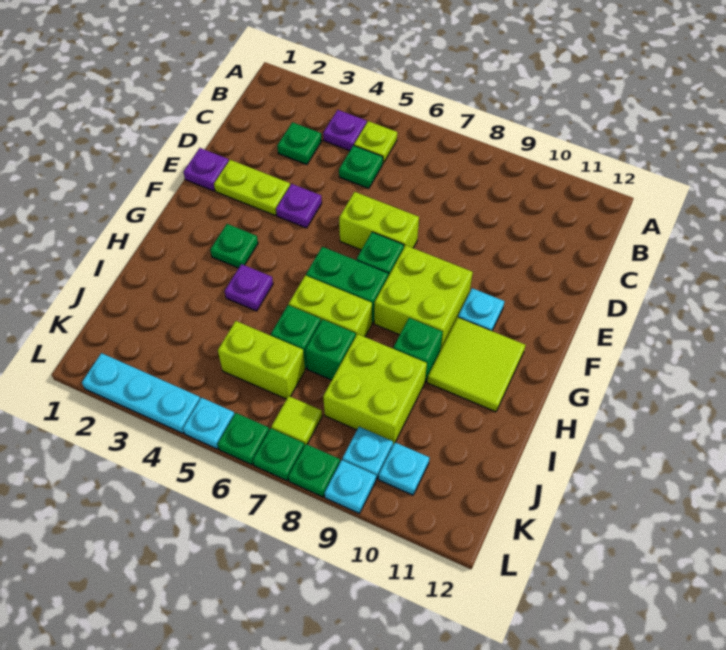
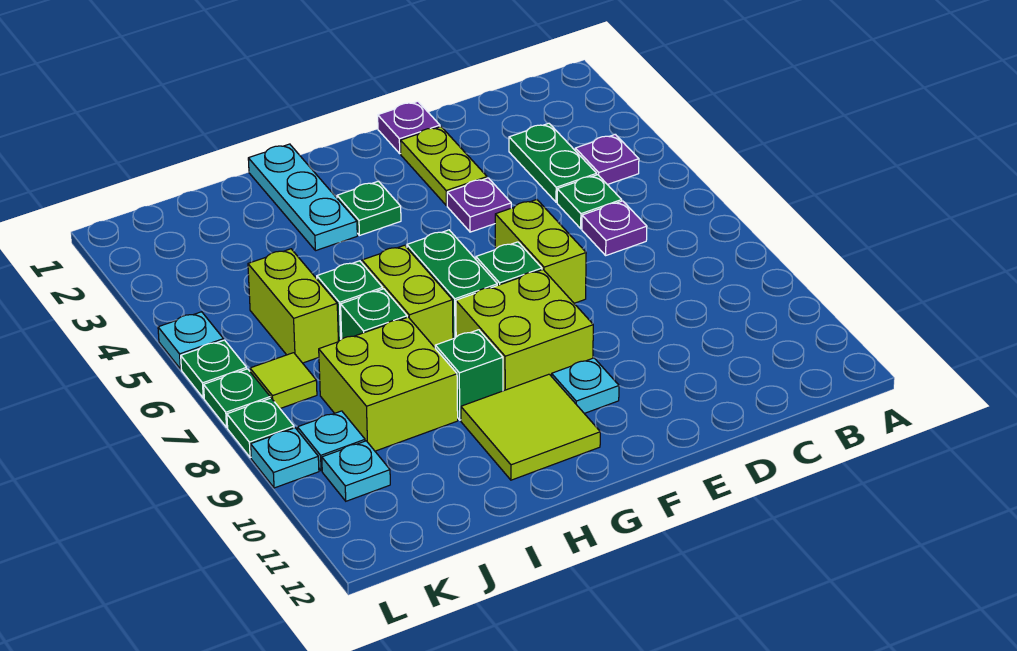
lime plate B5 level 1 -> none
green plate C3 level 1 -> green plate C3:C4 level 1
purple plate H4 level 1 -> purple plate C6 level 1
cyan plate L2:L4 level 1 -> cyan plate H1:H3 level 1

